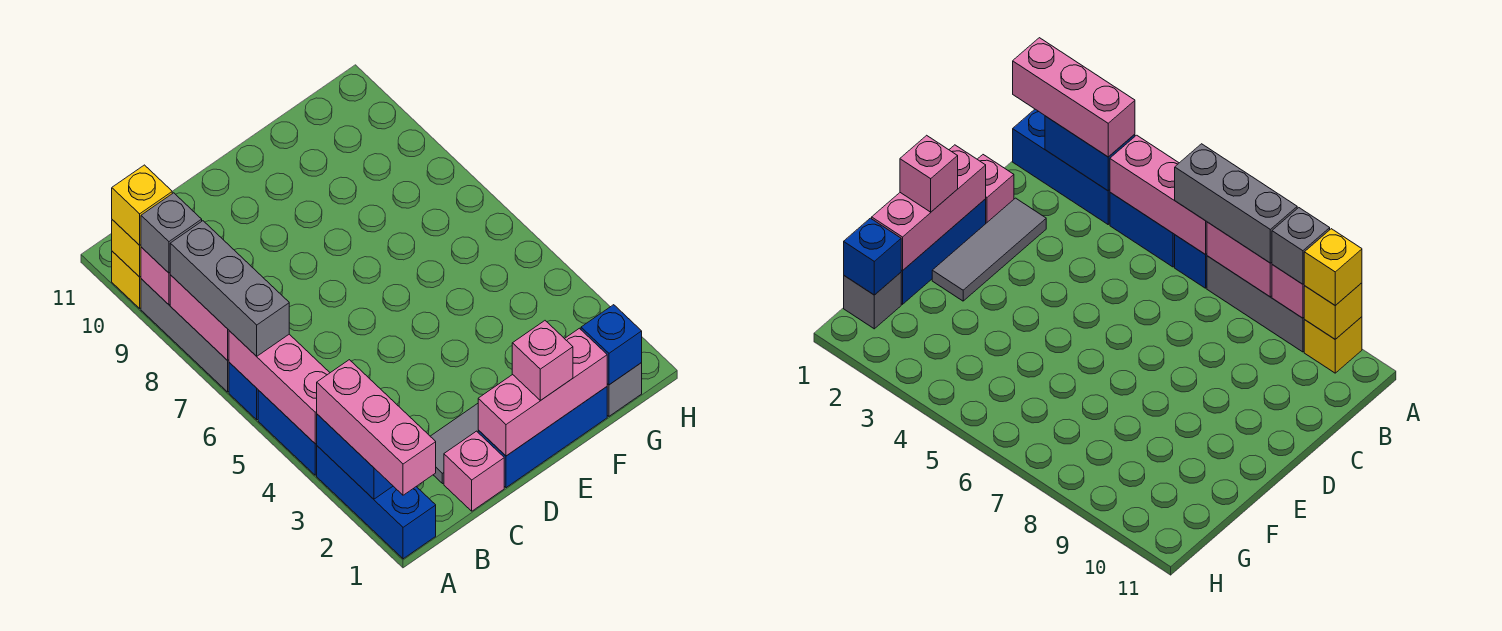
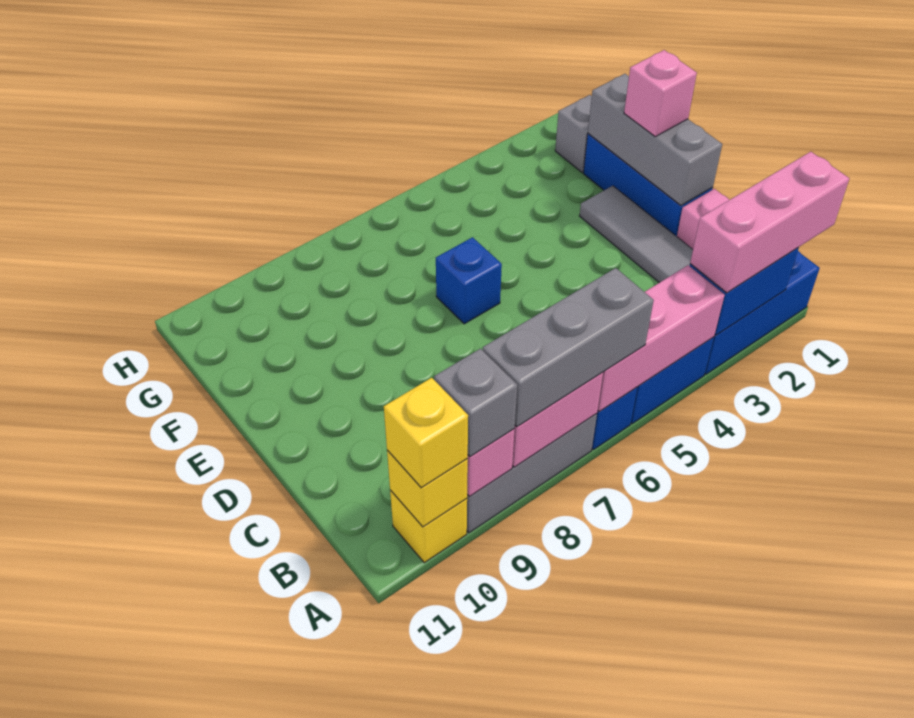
pink brick D1:F1 level 2 -> grey brick D1:F1 level 2
blue brick G1 level 2 -> blue brick E6 level 1

